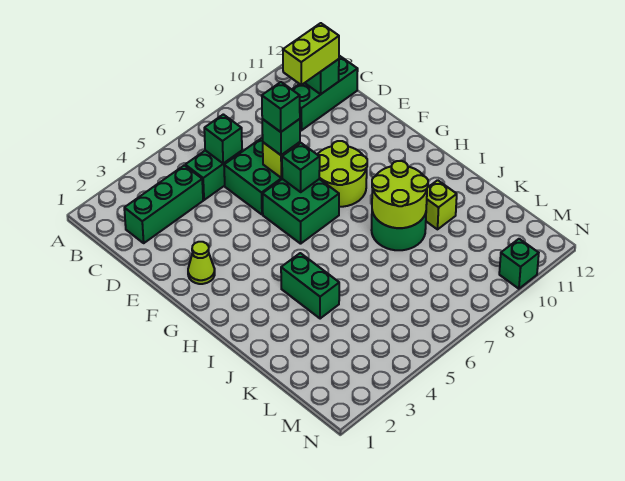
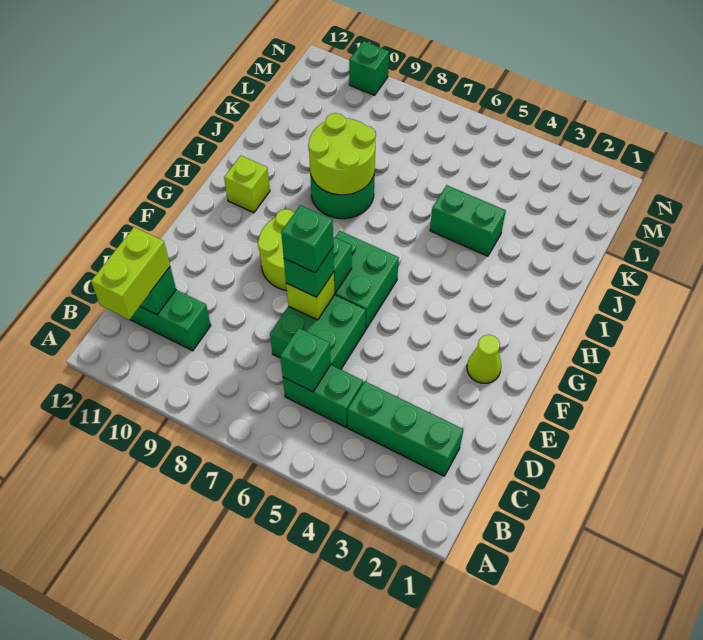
lime brick C10:C11 level 3 -> lime brick B11:C11 level 3
green brick I4:J4 level 1 -> green brick J4:J5 level 1
lime brick J10 level 1 -> lime brick H11 level 1

